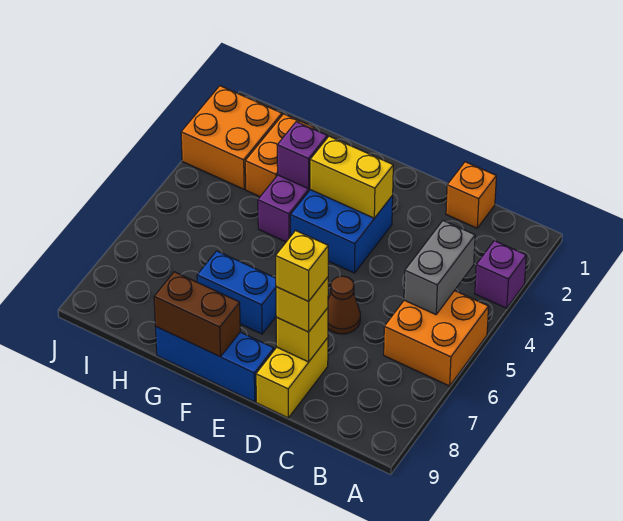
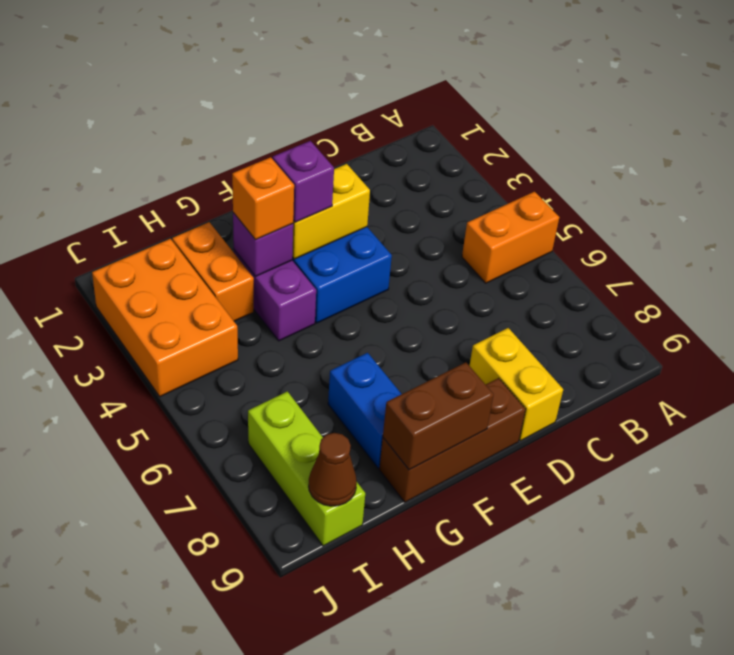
purple brick A3 level 1 -> purple brick F3 level 3
orange brick A5:B6 level 1 -> orange brick A5:B5 level 1
grey brick B4:B5 level 2 -> none
orange brick C1 level 1 -> orange brick G3 level 3
brown cone D6 level 1 -> brown cone I9 level 2
yellow brick D8 level 2 -> none
yellow brick D8 level 3 -> none
yellow brick D8 level 4 -> none
blue brick E9:G9 level 1 -> brown brick E9:G9 level 1
blue brick F7:G7 level 1 -> blue brick G7:G8 level 1
orange brick I2:J3 level 1 -> orange brick I2:J4 level 1
none -> lime brick I7:I9 level 1

